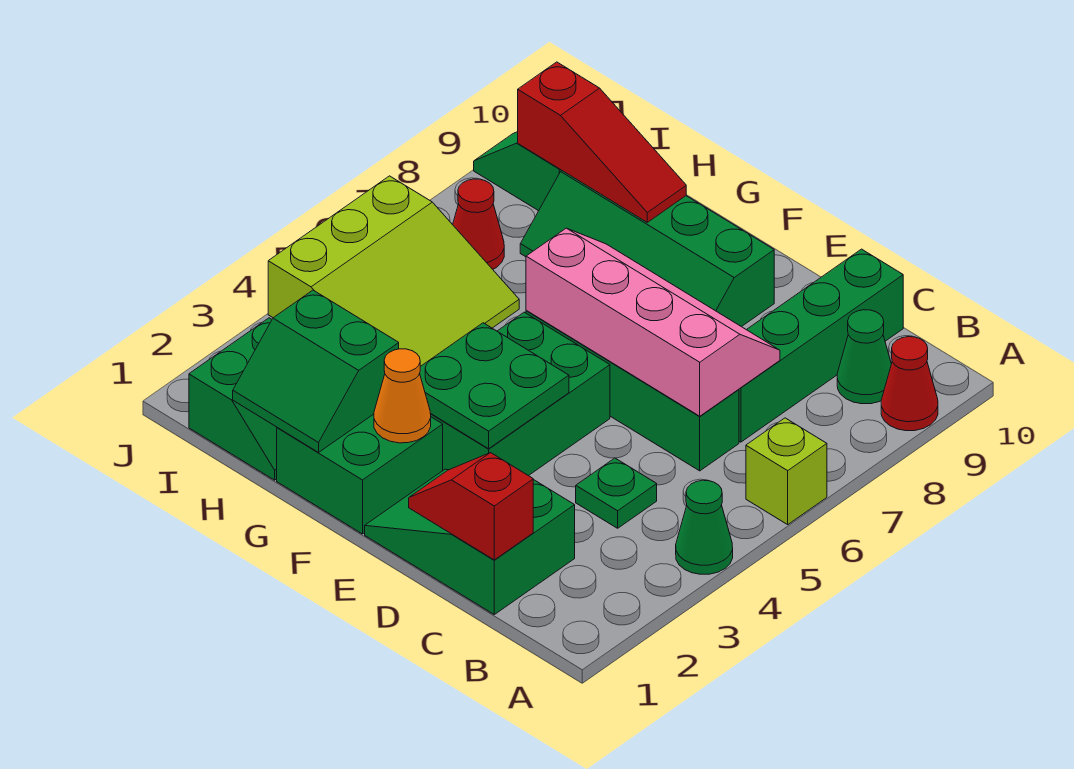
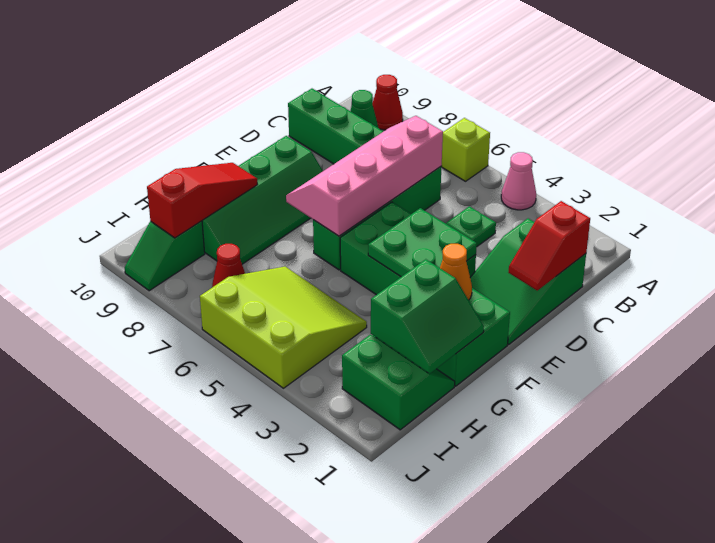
green cone A4 level 1 -> pink cone A4 level 1

